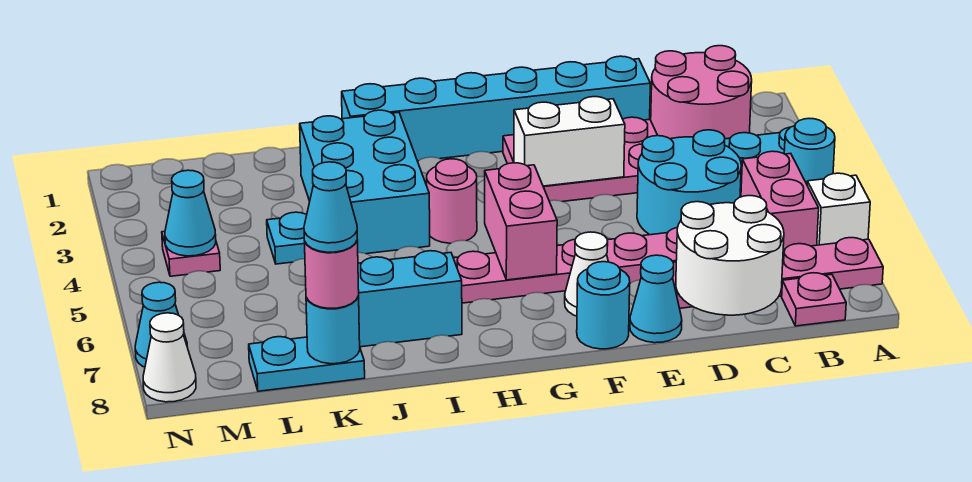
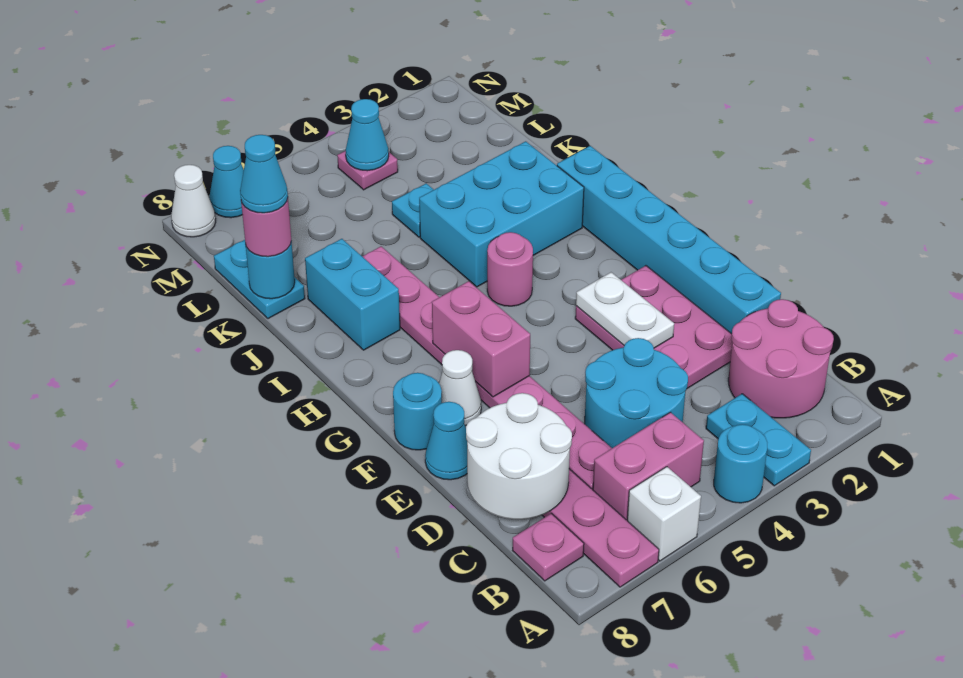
white brick E3:F3 level 2 -> white plate E3:F3 level 2
pink brick G5:G6 level 2 -> pink brick F6:G6 level 2

